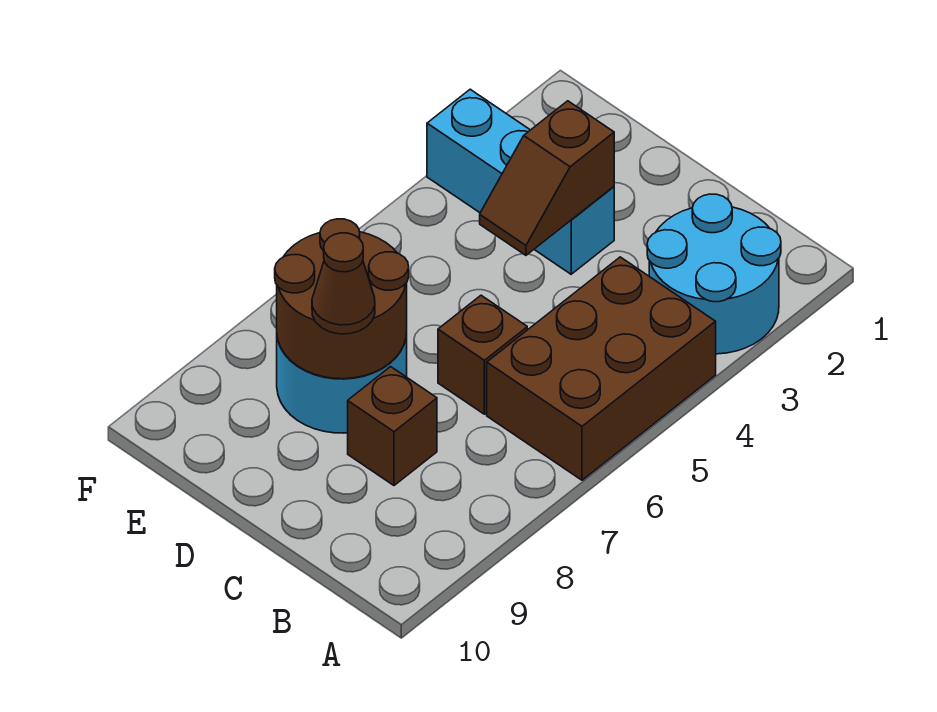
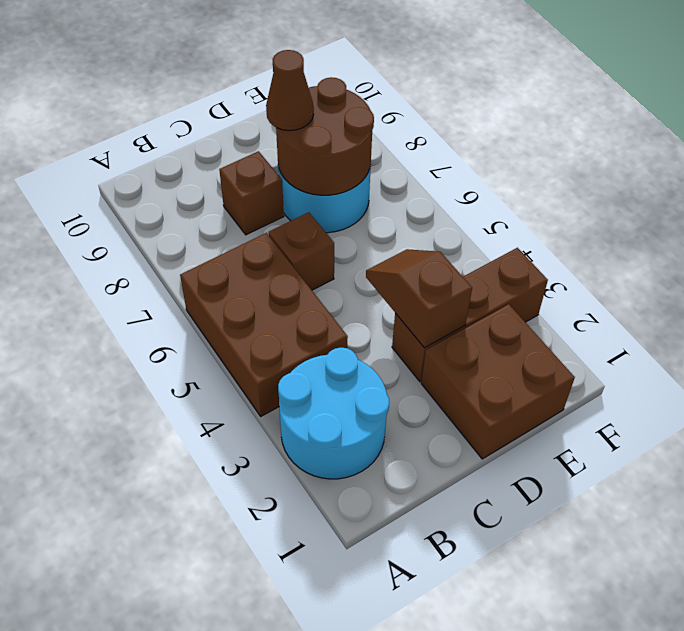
none -> brown brick D1:E2 level 1
cyan brick D3:F3 level 1 -> brown brick D3:F3 level 1

